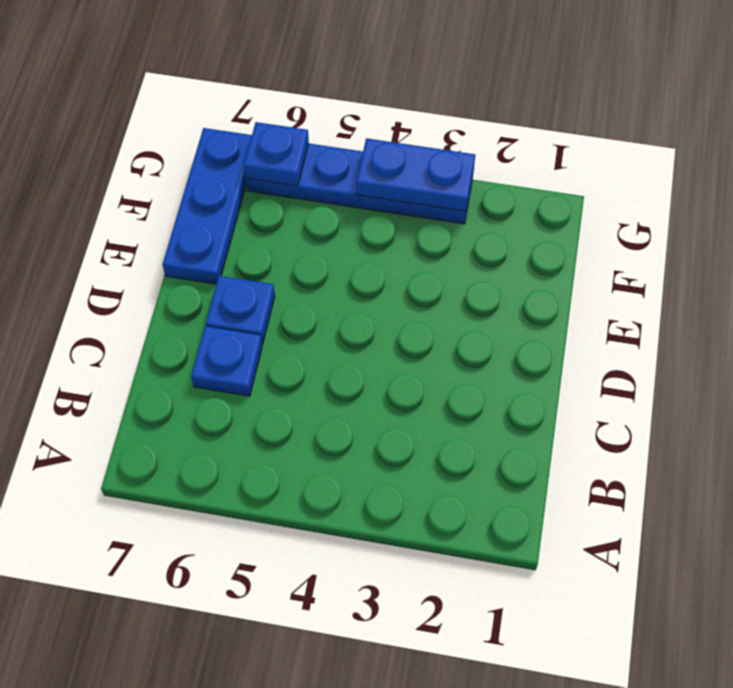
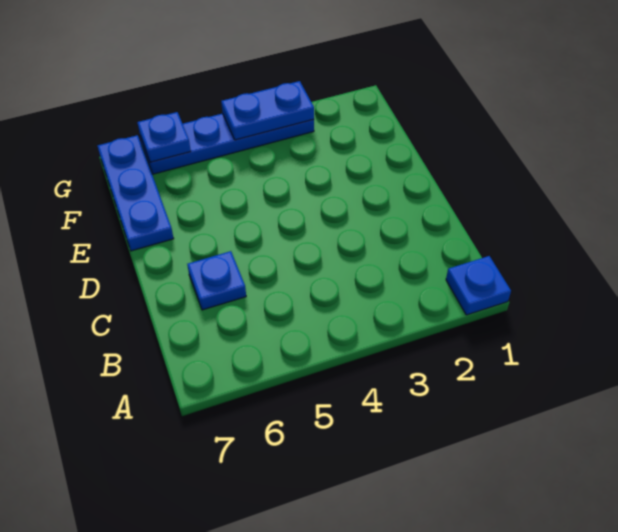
blue plate D6 level 1 -> blue plate A1 level 1

